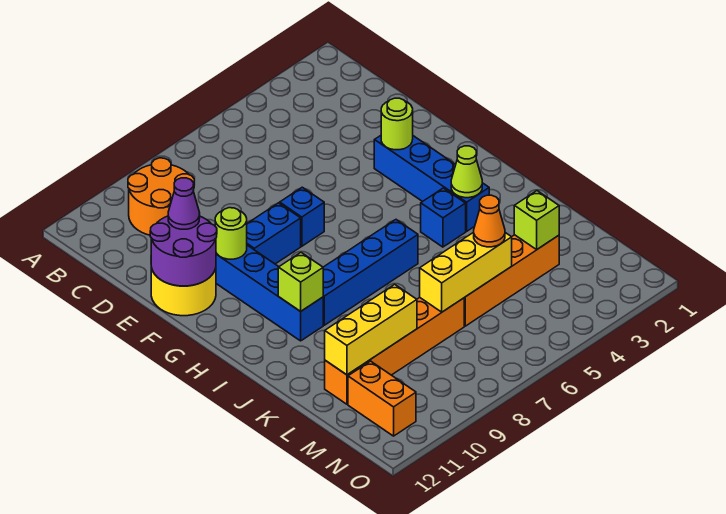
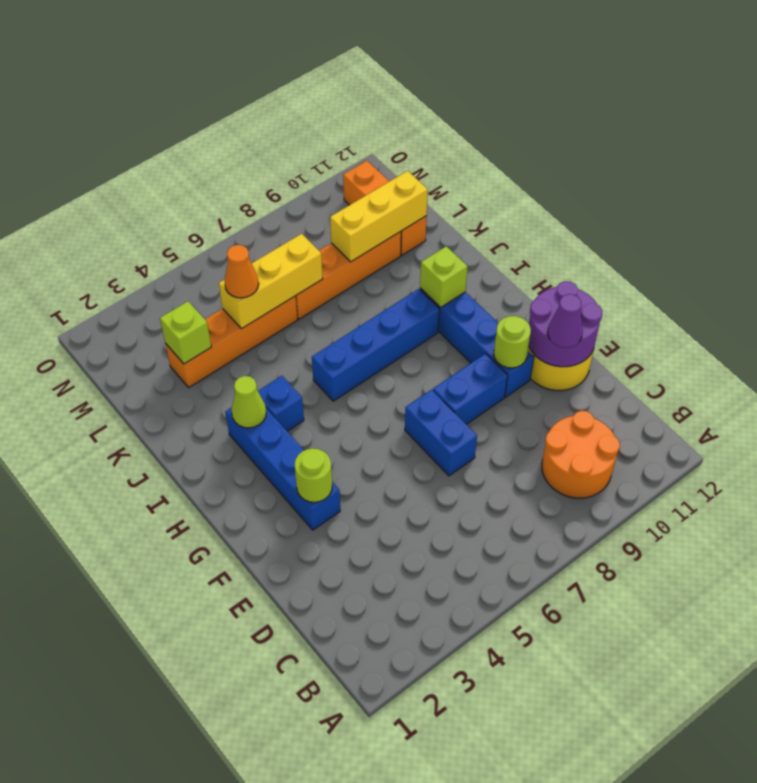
blue brick F7 level 1 -> blue brick E7:F7 level 1

